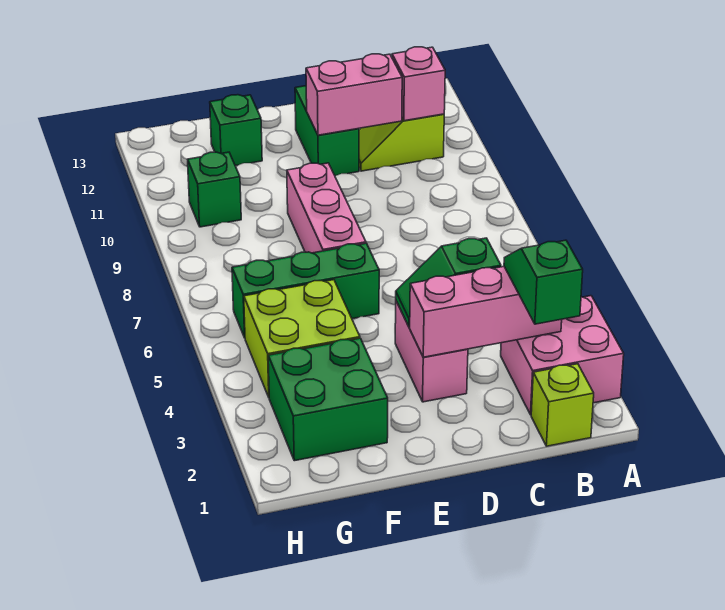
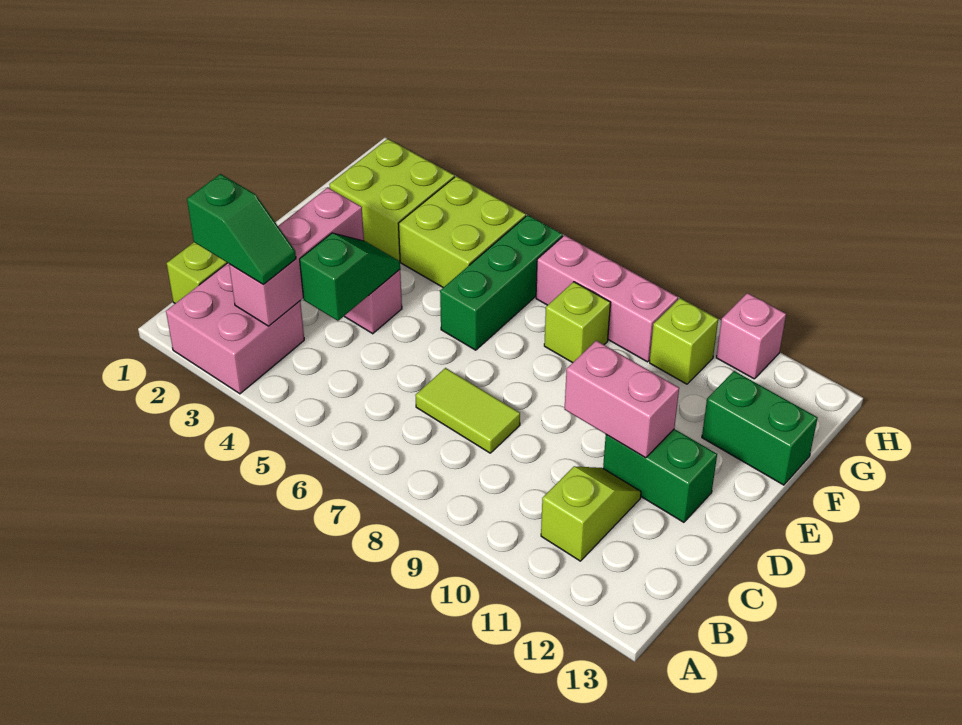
pink brick B11 level 2 -> pink brick H11 level 1
none -> lime tile C7:C8 level 1
pink brick C11:D11 level 2 -> pink brick D10:D11 level 2
pink brick E7:E9 level 1 -> pink brick G7:G9 level 1
green brick F2:G3 level 1 -> lime brick F2:G3 level 1
none -> lime brick F8 level 1
green brick F12 level 1 -> green brick F12:F13 level 1
green brick G10 level 1 -> lime brick G10 level 1

